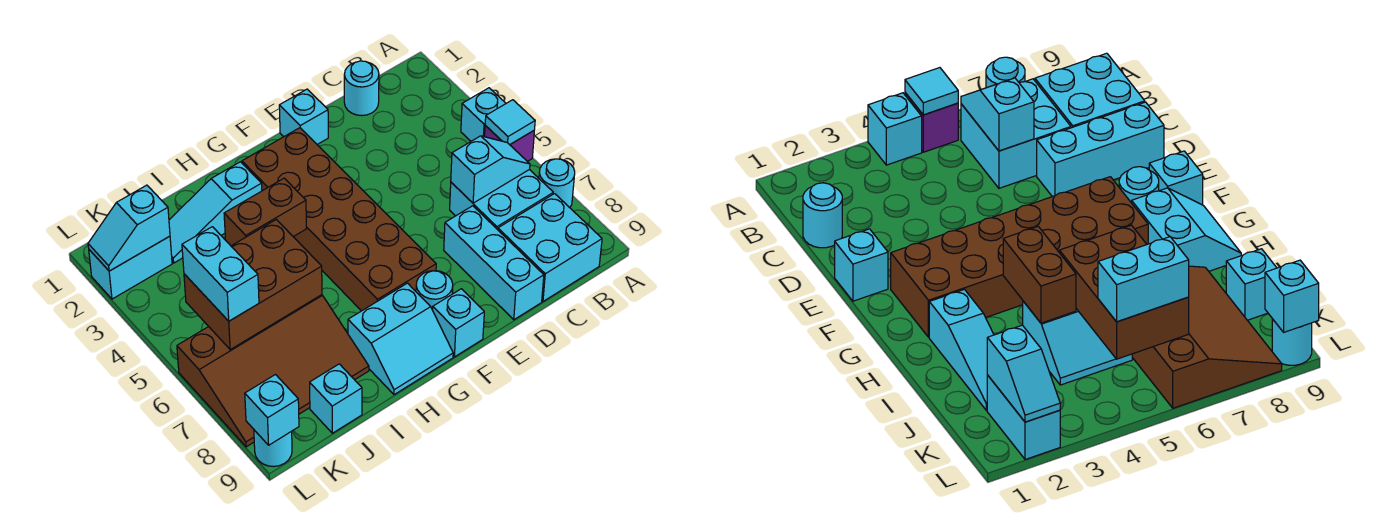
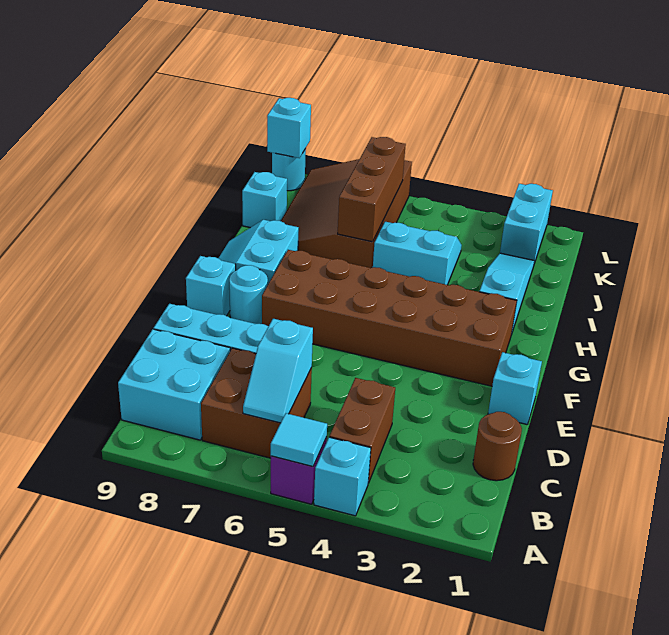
cyan round brick A7 level 1 -> none
cyan brick B6:C7 level 1 -> brown brick B6:C7 level 1
cyan round brick C1 level 1 -> brown round brick C1 level 1
brown brick H4:I4 level 2 -> brown brick B4:C4 level 1
brown brick I5:K6 level 2 -> brown brick I6:K6 level 2
cyan slope K2:L2 level 2 top K -> none
cyan brick K5:K6 level 3 -> none

